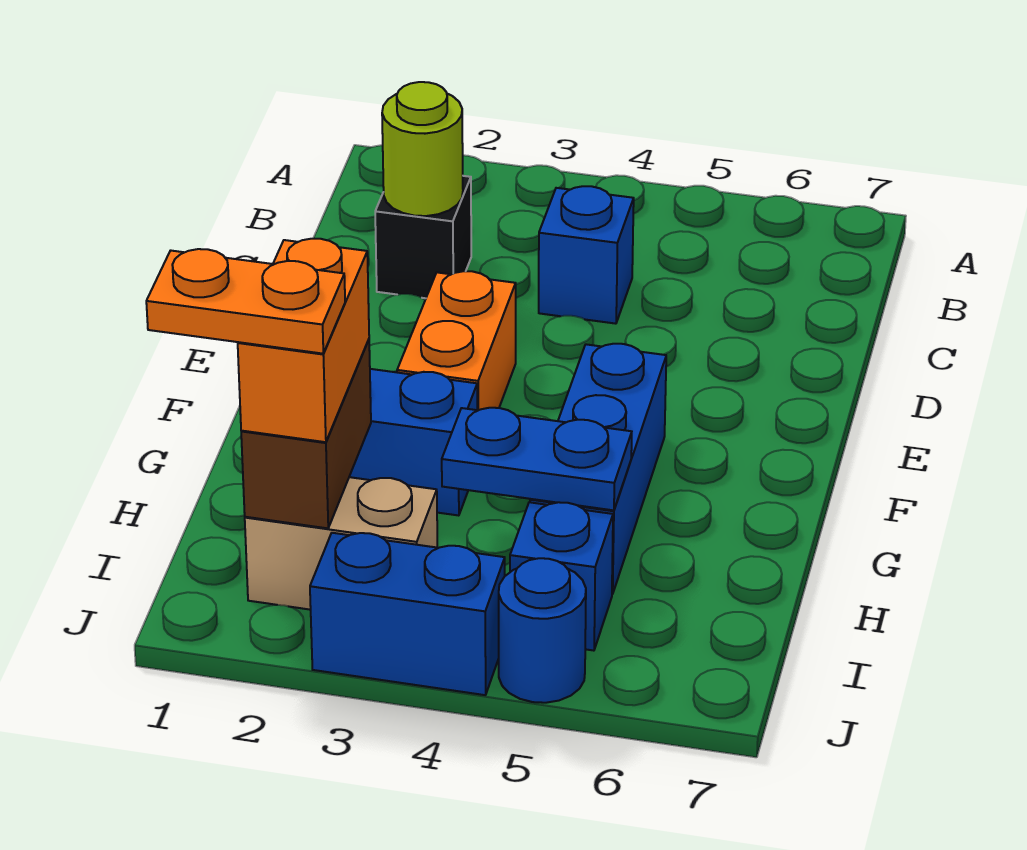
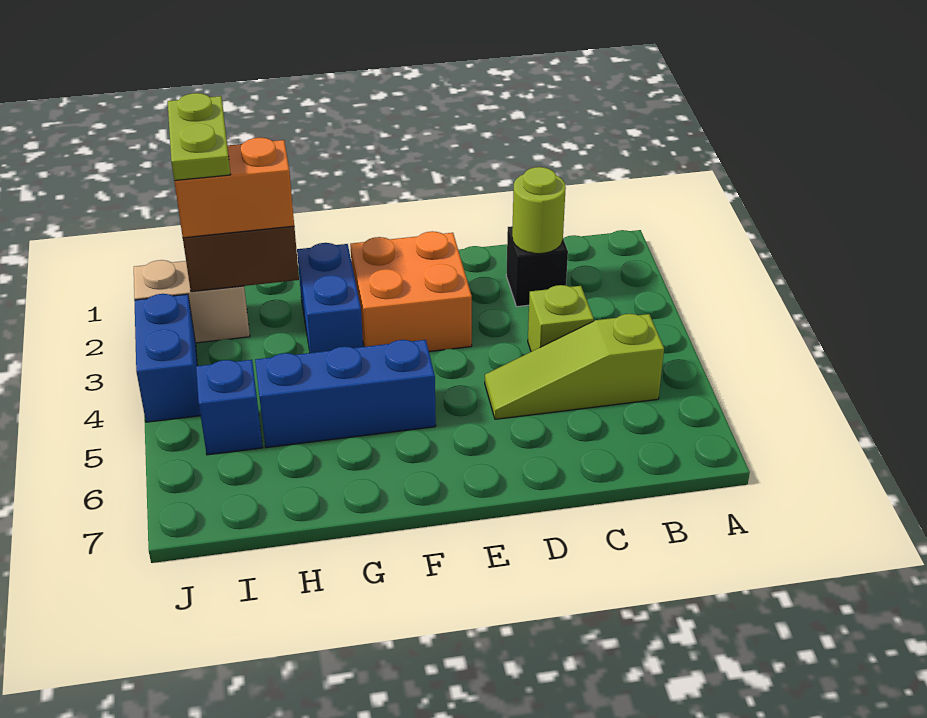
none -> lime slope B5:D5 level 1 top B
blue brick C4 level 1 -> lime brick C4 level 1
orange brick E3:F3 level 1 -> orange brick E2:F3 level 1
blue plate H4:H5 level 2 -> none
orange plate I1:I2 level 4 -> lime plate I1:I2 level 4
tan brick I2:I3 level 1 -> tan brick I2:J2 level 1
blue round brick J5 level 1 -> none

